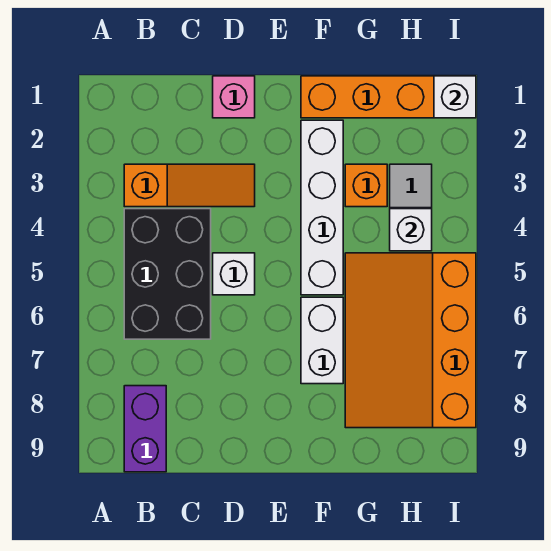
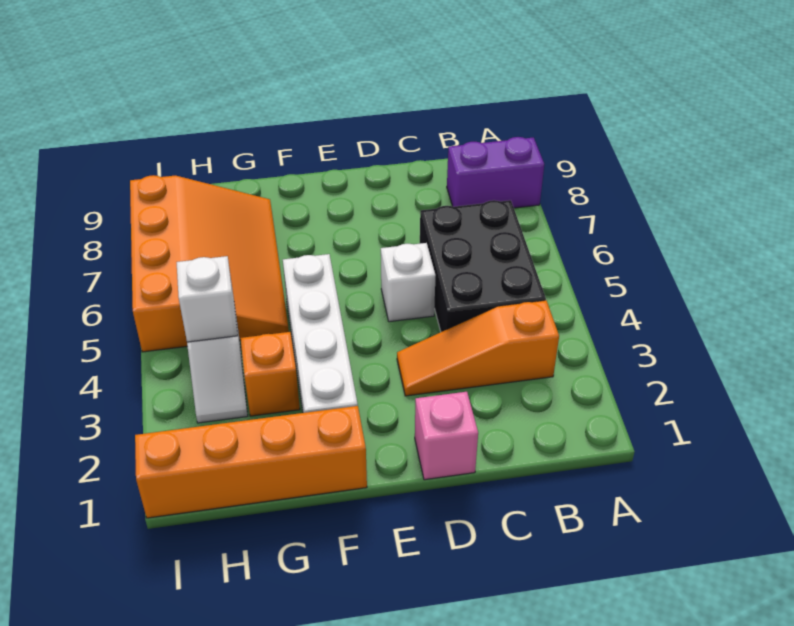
purple brick B8:B9 level 1 -> purple brick A8:B8 level 1
white brick F6:F7 level 1 -> none
white brick I1 level 2 -> none

